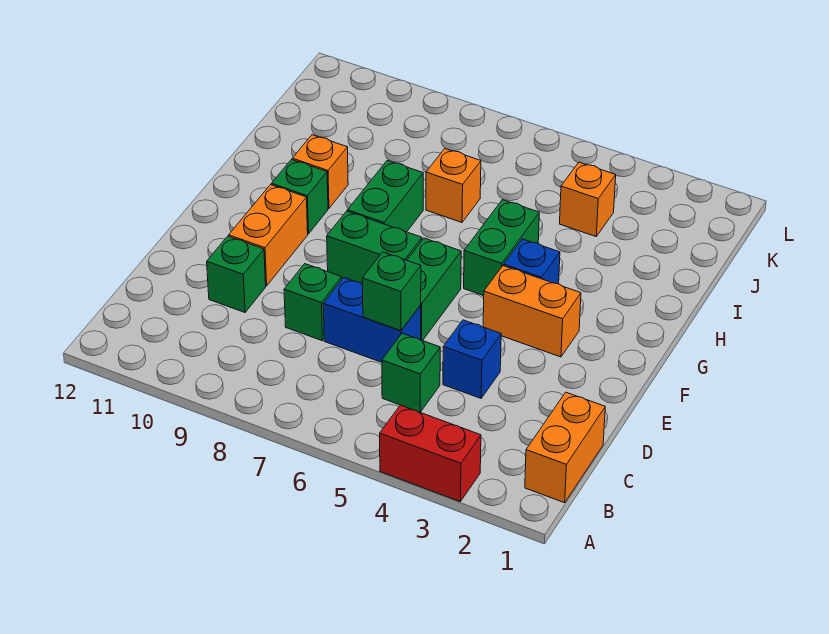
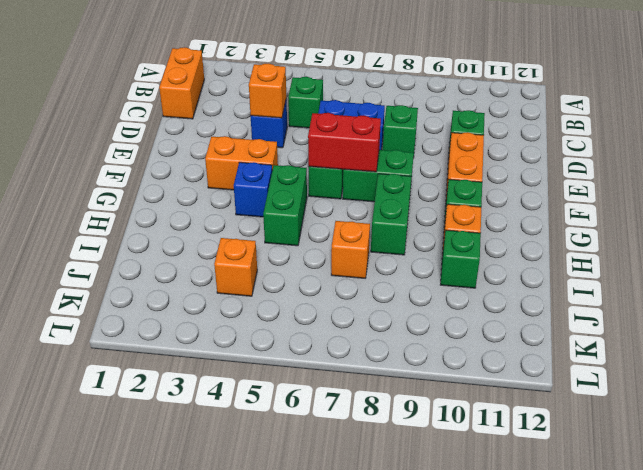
red brick A3:A4 level 1 -> red brick F6:F7 level 2
none -> orange brick D4 level 2
green brick D6 level 2 -> green brick I10 level 1

